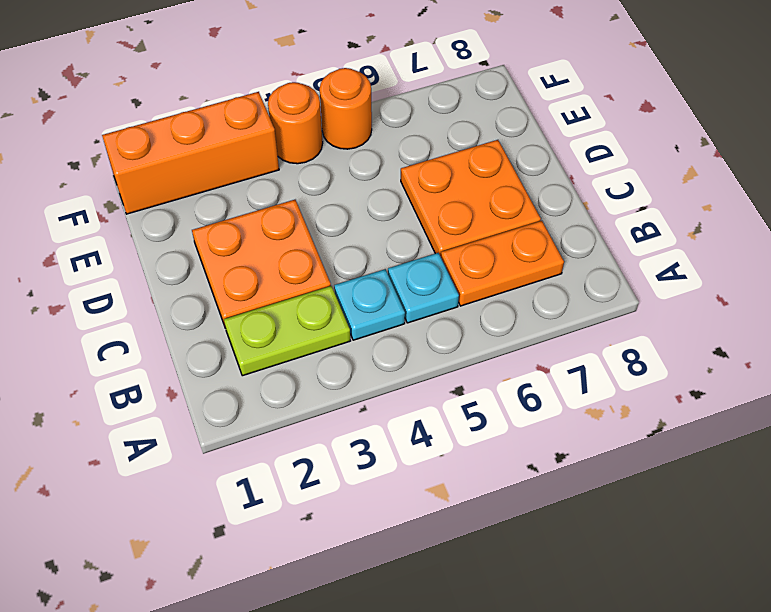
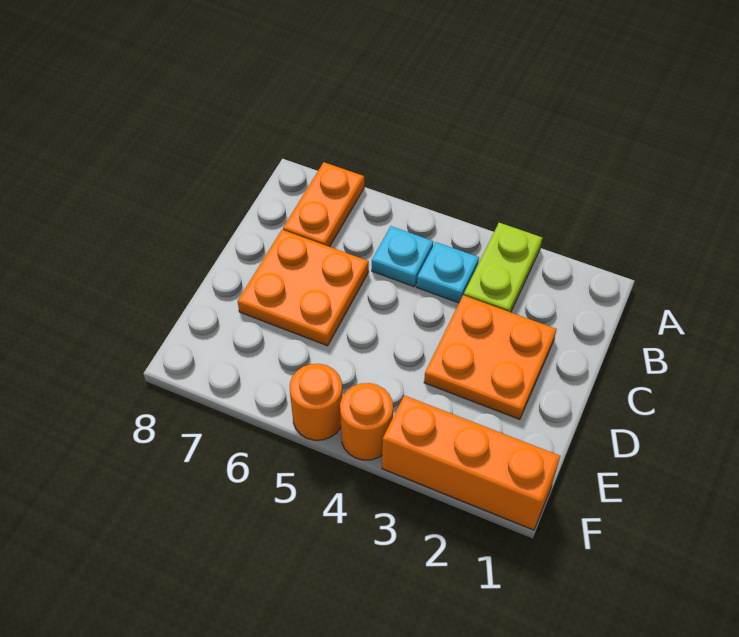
lime plate B2:B3 level 1 -> lime plate A3:B3 level 1
orange plate B6:B7 level 1 -> orange plate A7:B7 level 1

